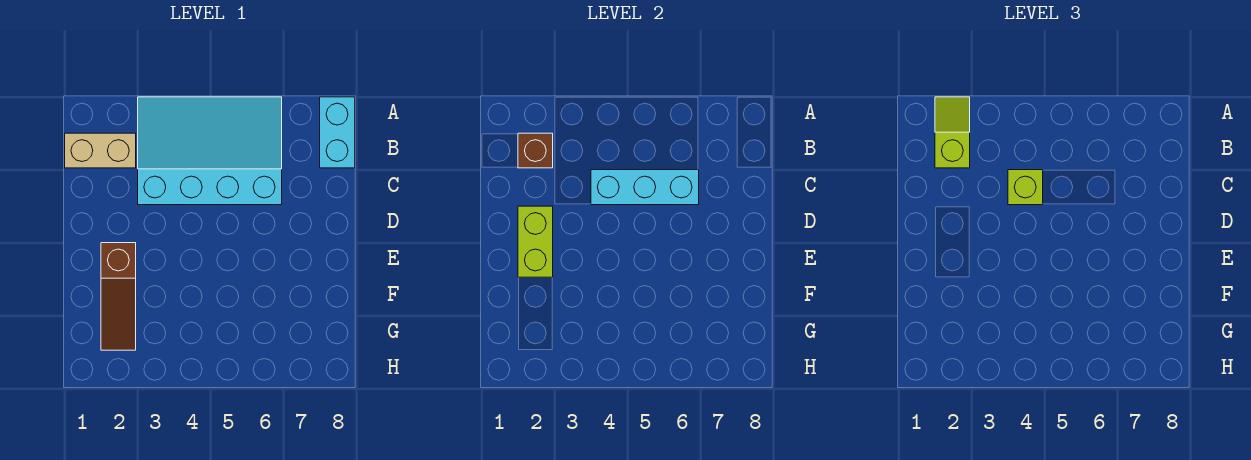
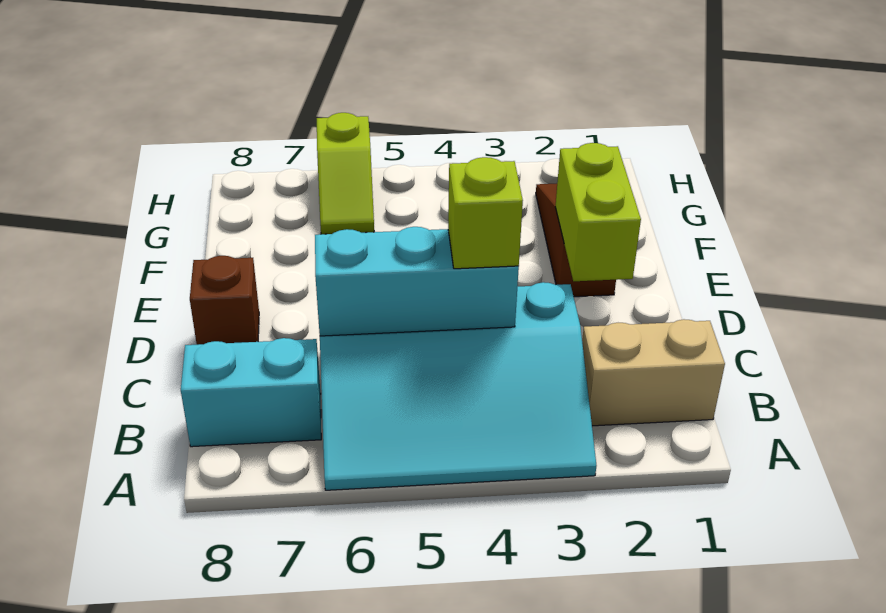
lime slope A2:B2 level 3 top B -> lime slope G6:H6 level 1 top H
cyan brick A8:B8 level 1 -> cyan brick B7:B8 level 1
brown brick B2 level 2 -> brown brick D8 level 1

